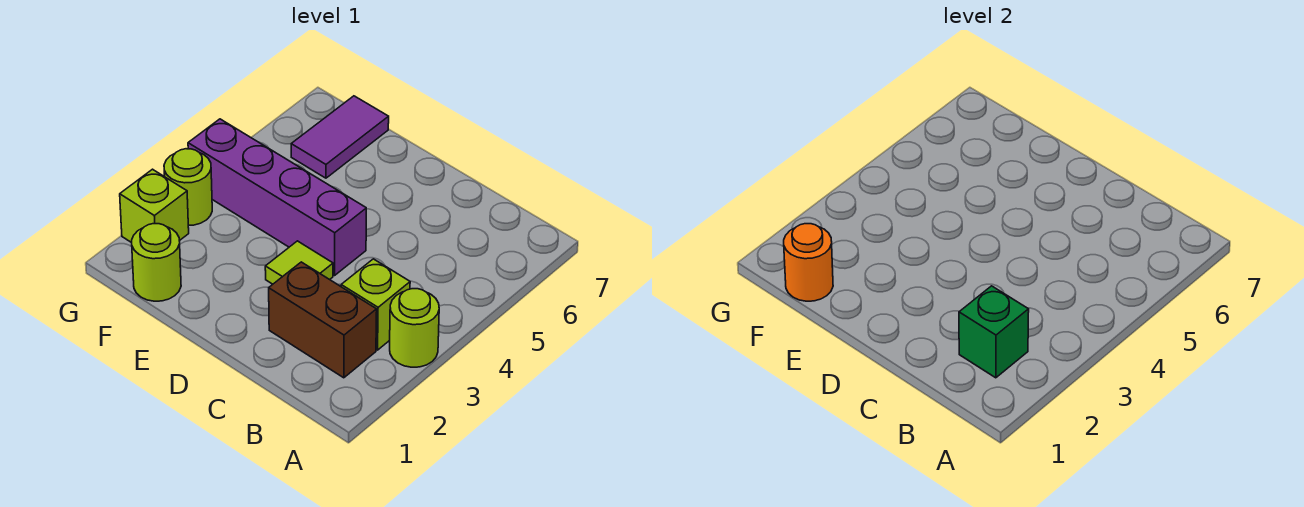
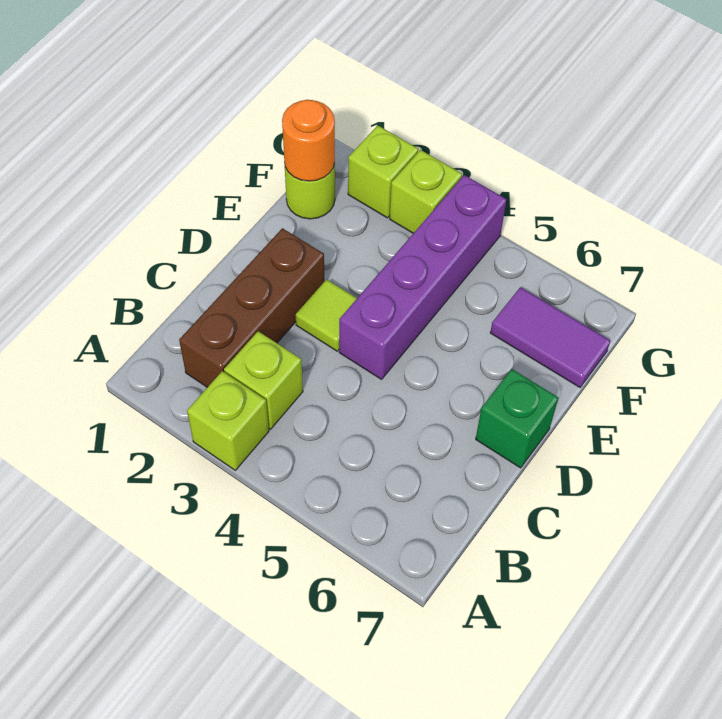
lime round brick A3 level 1 -> lime brick A3 level 1
brown brick B2:C2 level 1 -> brown brick B2:D2 level 1
green brick B2 level 2 -> green brick D7 level 1
lime round brick G3 level 1 -> lime brick G3 level 1

